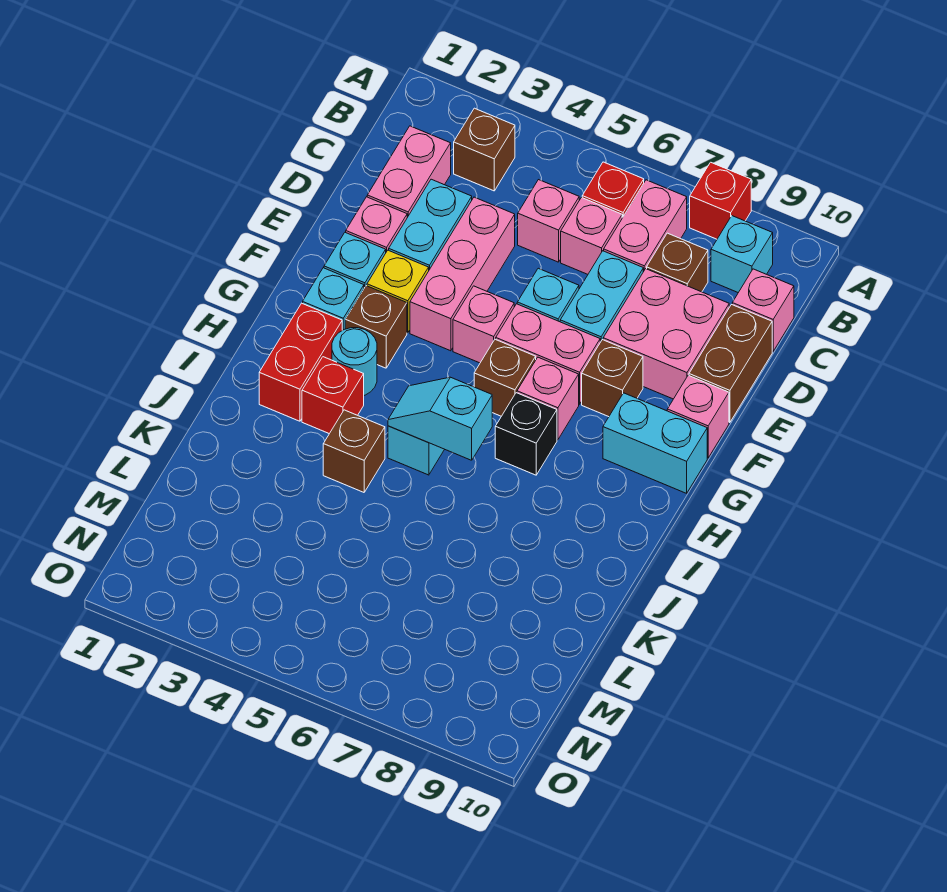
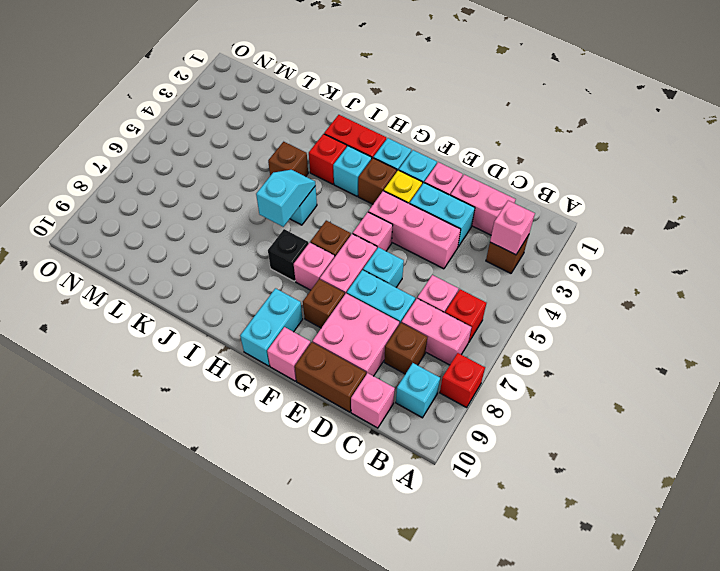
pink brick C5 level 1 -> pink brick B3 level 2
cyan round brick H3 level 1 -> cyan brick H3 level 1

